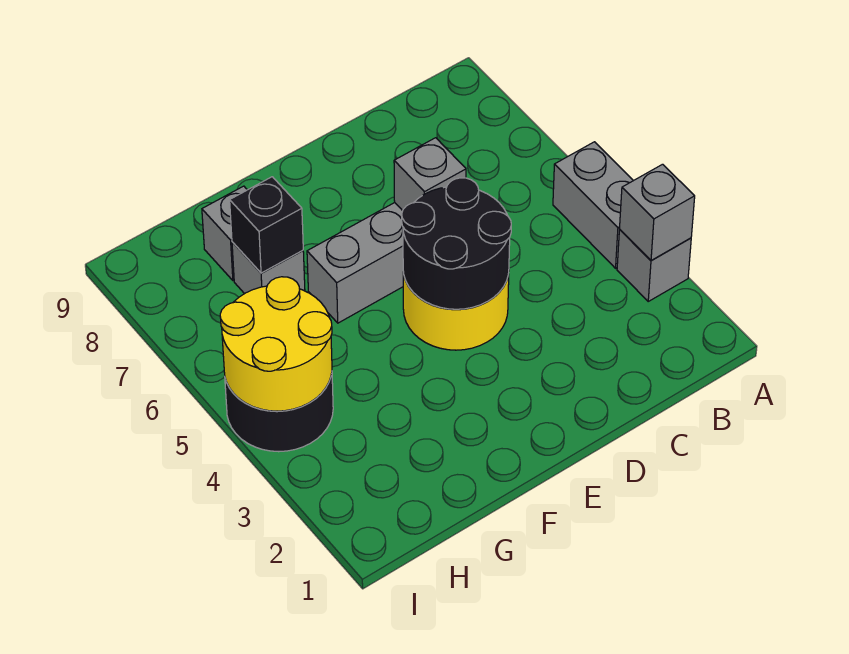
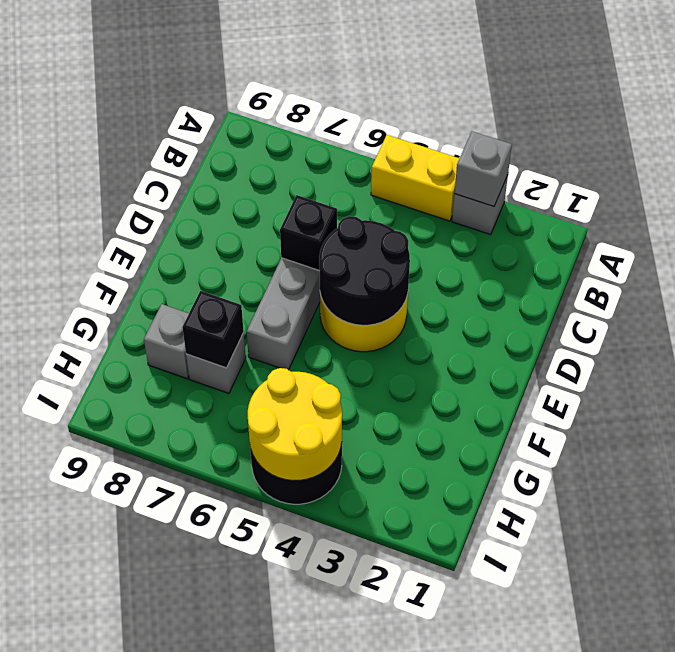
grey brick A4:A5 level 1 -> yellow brick A4:A5 level 1
grey brick D6 level 2 -> black brick D6 level 2

